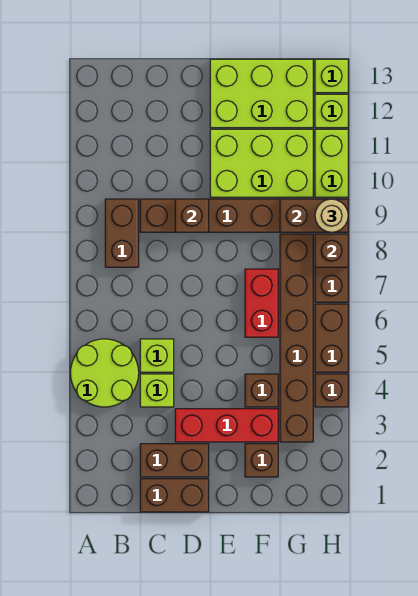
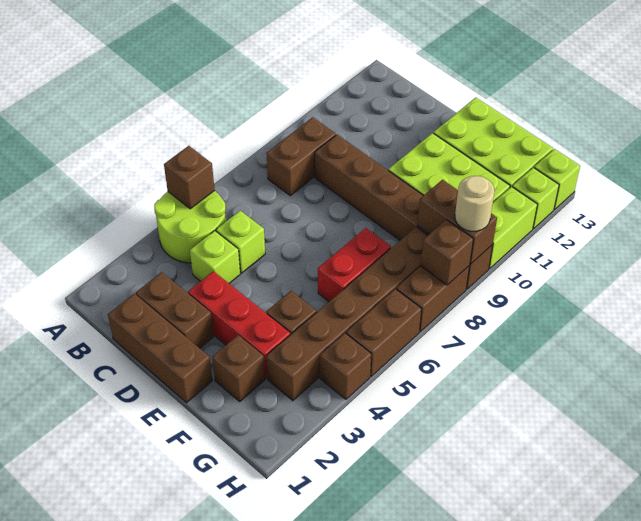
brown brick C1:D1 level 1 -> brown brick C1:E1 level 1
brown brick D9 level 2 -> brown brick A5 level 2

